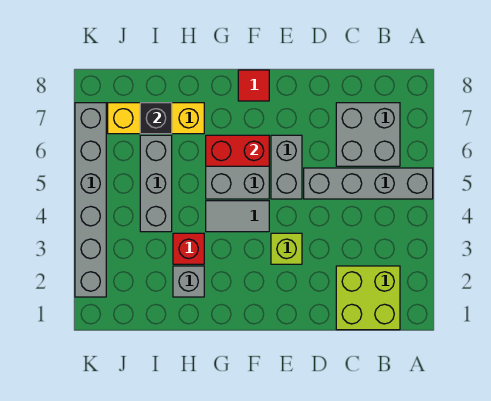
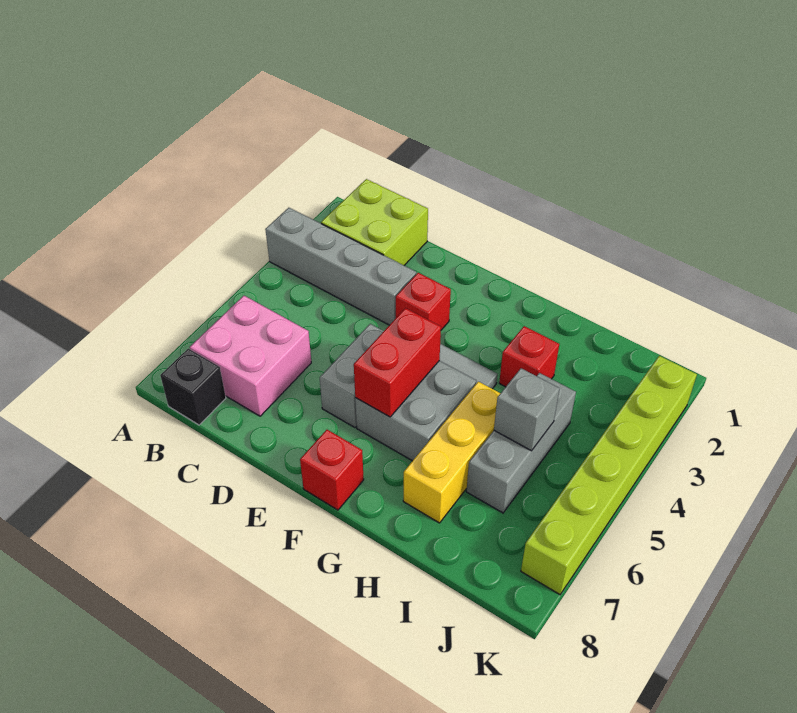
grey brick A5:D5 level 1 -> grey brick A3:D3 level 1
grey brick B6:C7 level 1 -> pink brick B6:C7 level 1
lime brick E3 level 1 -> red brick E3 level 1
red brick F6:G6 level 2 -> red brick F5:F6 level 2
red tile F8 level 1 -> red brick F8 level 1
grey brick H2 level 1 -> grey brick I5 level 2
yellow brick H7:J7 level 1 -> yellow brick H5:H7 level 1
black brick I7 level 2 -> black brick B8 level 1
grey brick K2:K7 level 1 -> lime brick K2:K7 level 1

